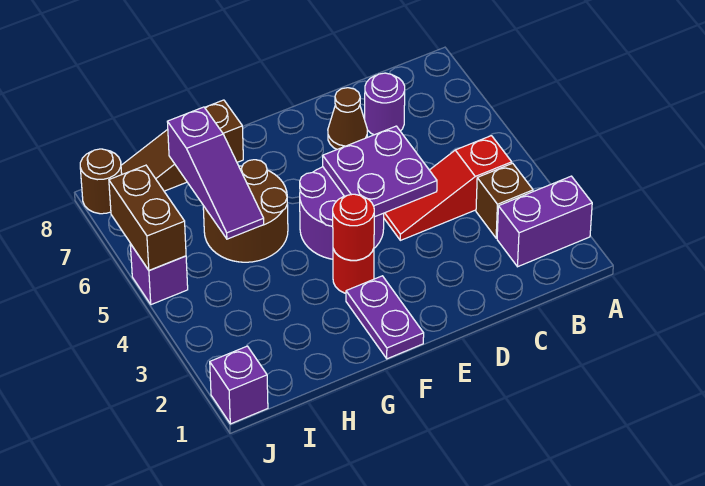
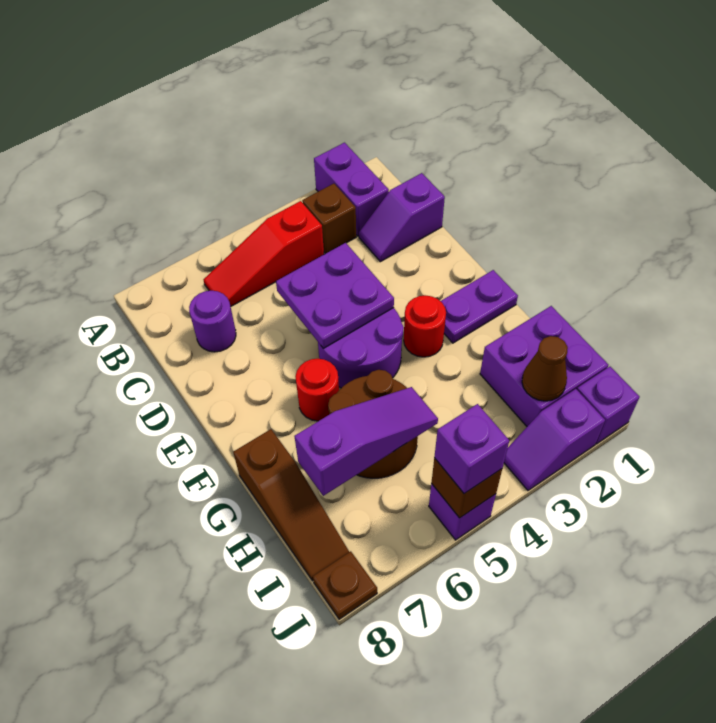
red slope B4:D4 level 1 top B -> red slope B4:B6 level 1 top 4
none -> purple slope C1:C2 level 1 top 1
brown cone D7 level 1 -> brown cone I2 level 2
red round brick F3 level 2 -> red round brick F6 level 1
none -> purple brick H1:I2 level 1
none -> purple slope J2:J3 level 1 top 2
brown brick J5:J6 level 2 -> brown brick J5 level 2
none -> purple brick J5 level 3
brown round brick J8 level 1 -> brown plate J8 level 1

